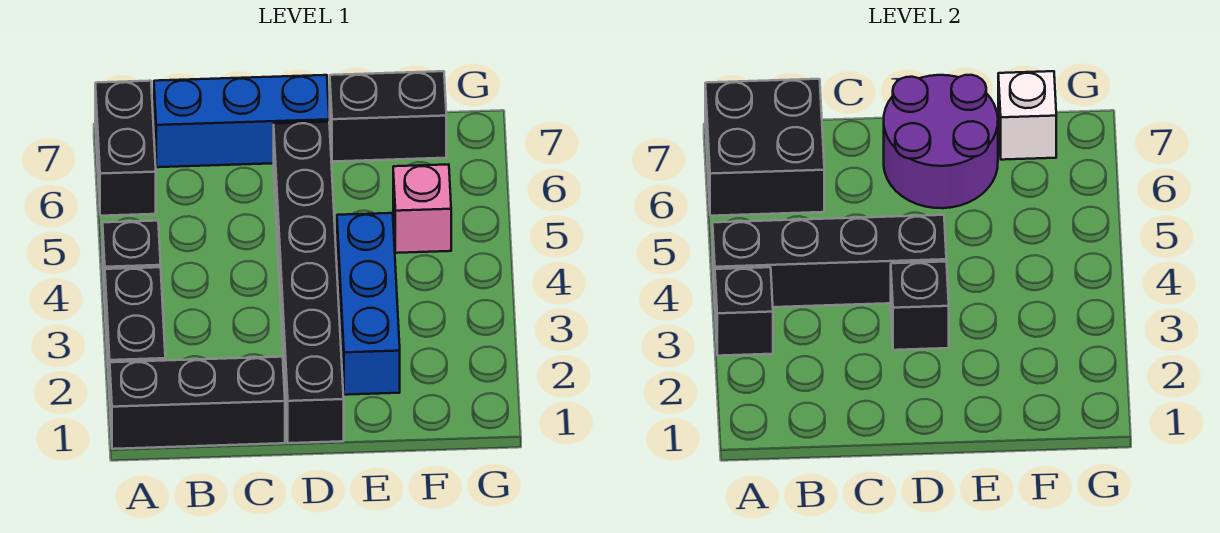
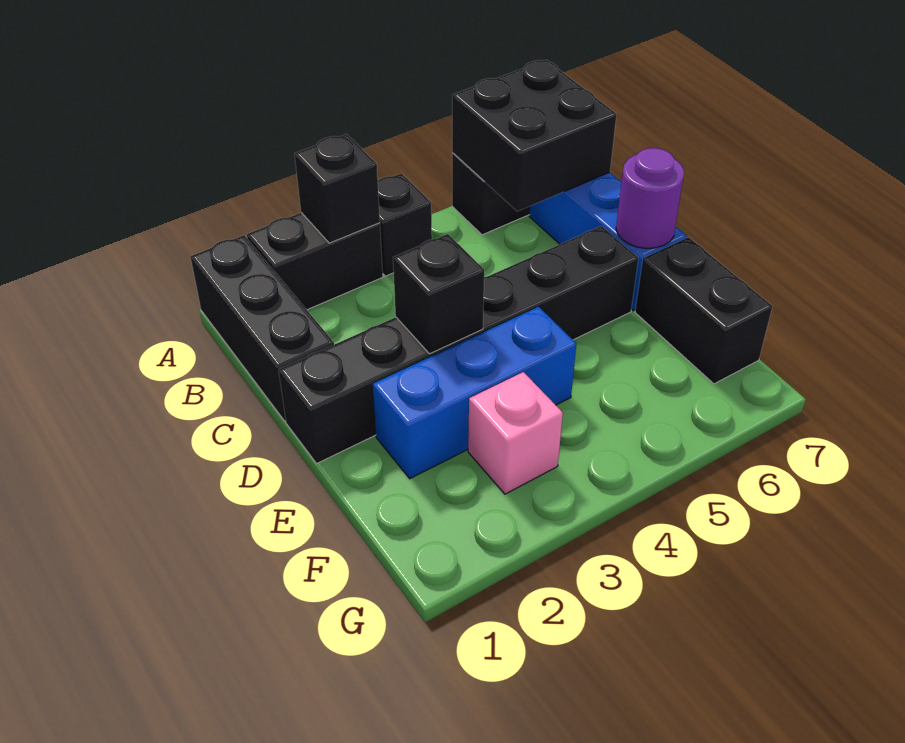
black brick A4:D4 level 2 -> none
purple round brick D6:E7 level 2 -> purple round brick D7 level 2
pink brick F5 level 1 -> pink brick F3 level 1
white brick F7 level 2 -> none

